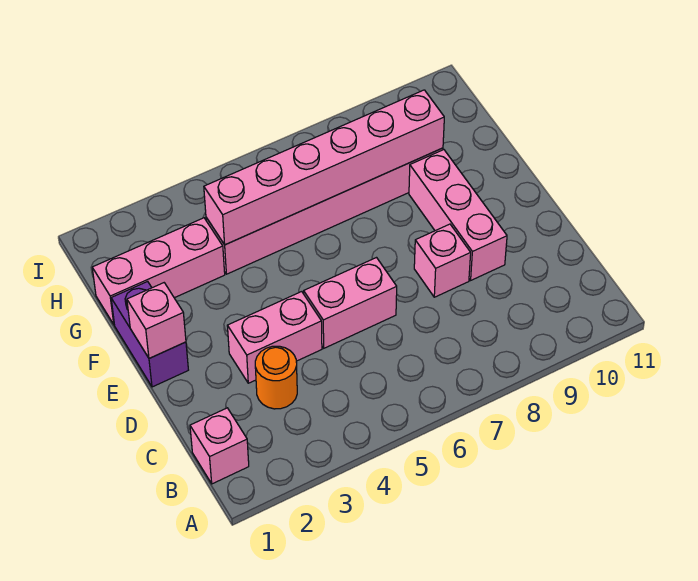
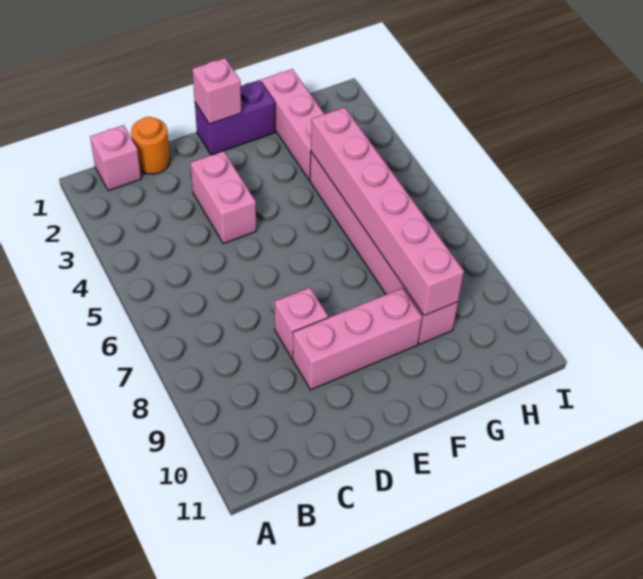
orange round brick C3 level 1 -> orange round brick C1 level 1
pink brick D5:D6 level 1 -> none

